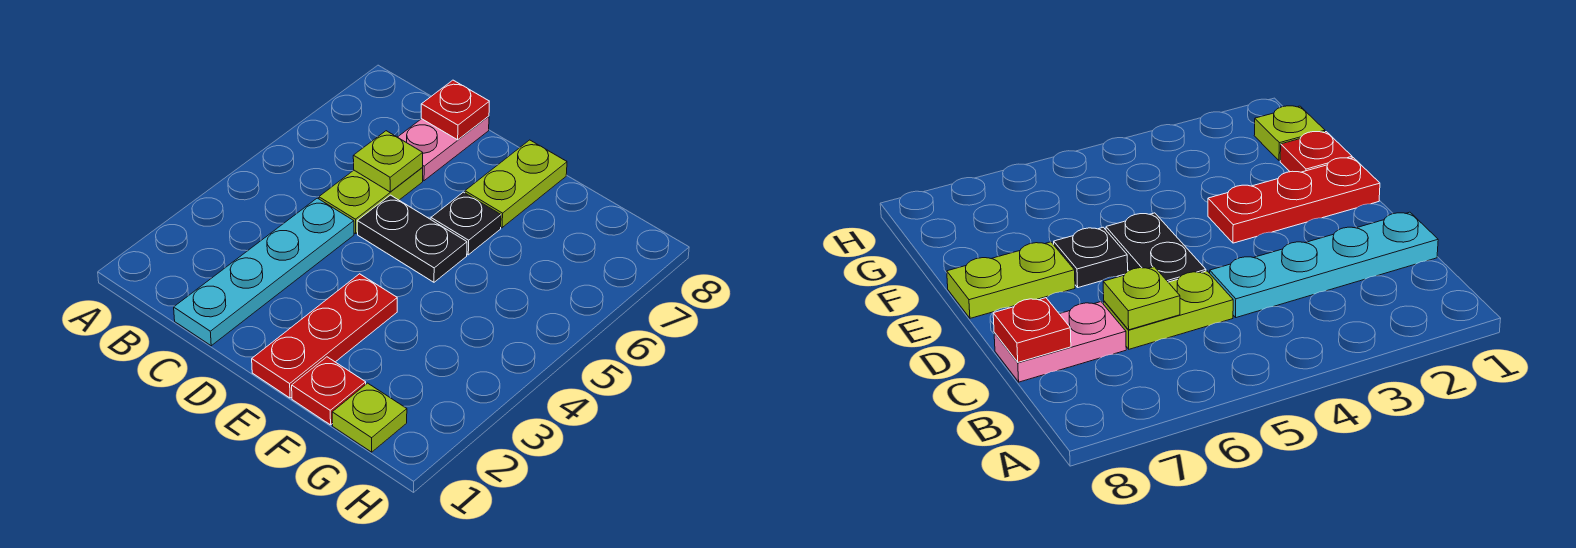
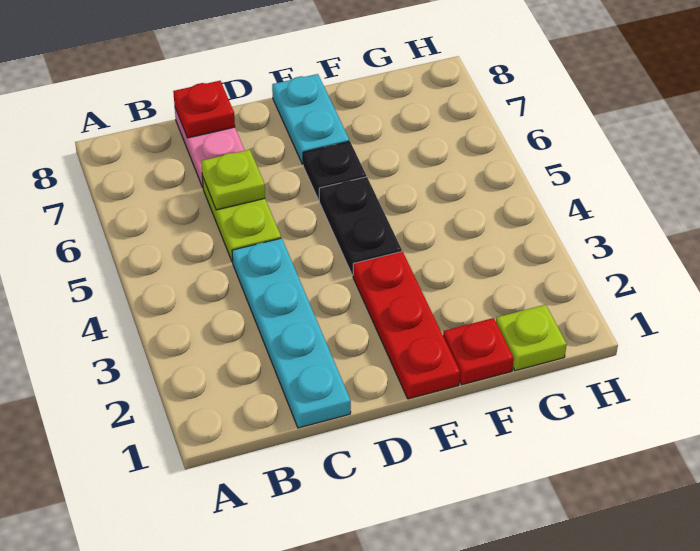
black plate D5:E5 level 1 -> black plate E4:E5 level 1
lime plate E7:E8 level 1 -> cyan plate E7:E8 level 1

